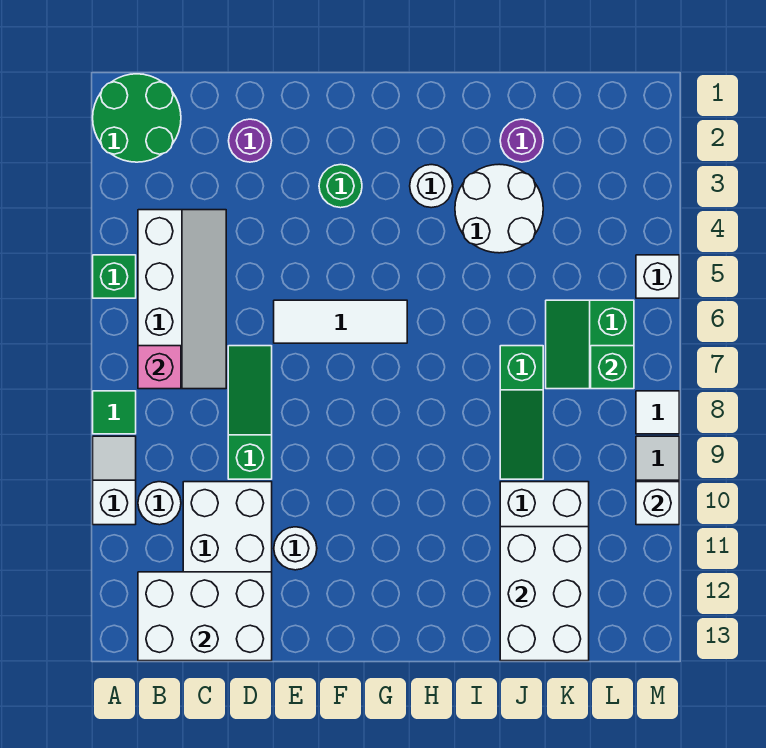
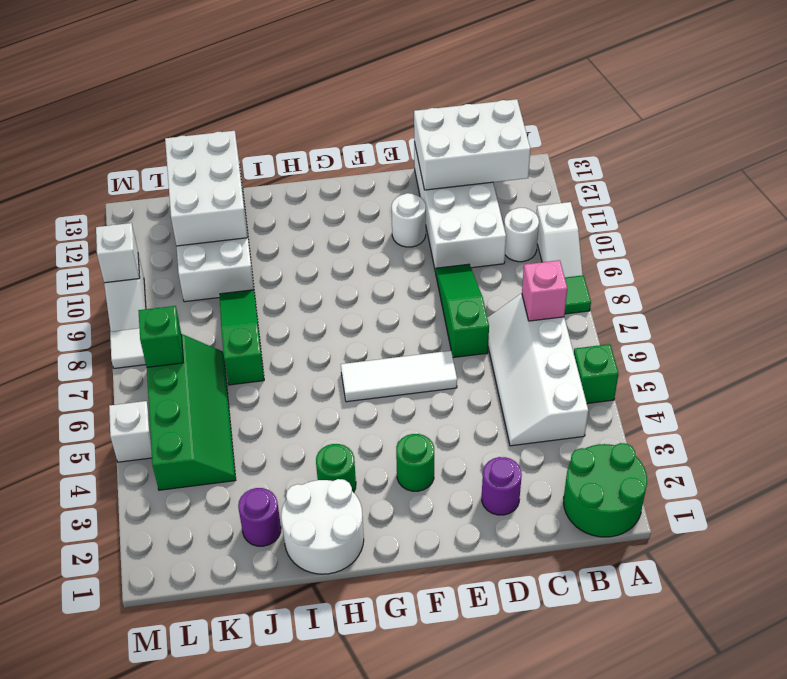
green slope D7:D9 level 1 top 9 -> green slope D7:D9 level 1 top 7
white round brick H3 level 1 -> green round brick H3 level 1
white round brick I3:J4 level 1 -> white round brick H1:I2 level 1
green slope K6:L7 level 1 top L -> green slope K4:L7 level 1 top L

